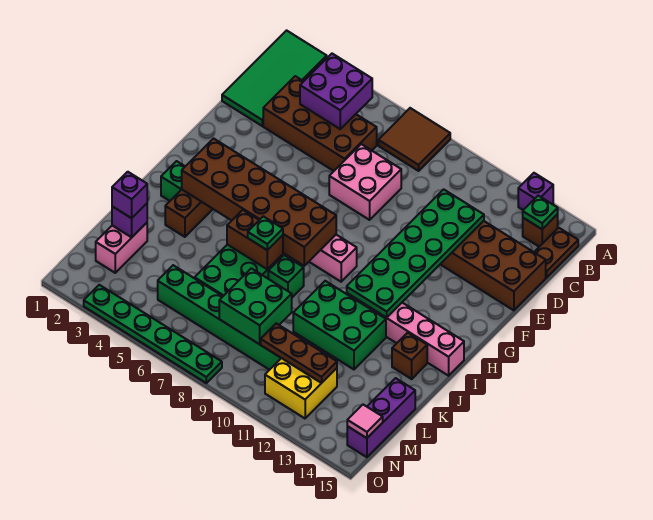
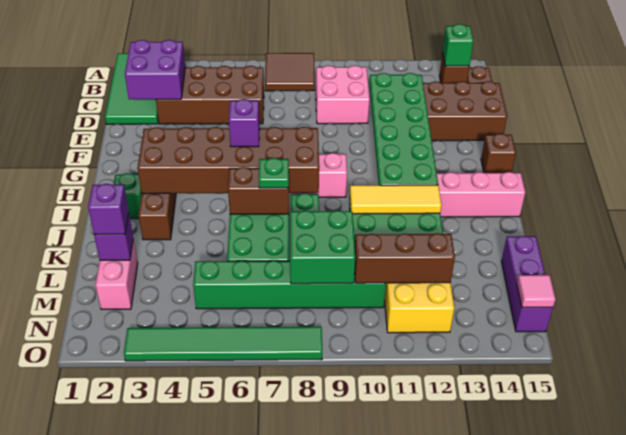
purple brick A13 level 1 -> purple brick H6 level 3
purple brick B4:C5 level 2 -> purple brick C2:D3 level 2
green plate B14 level 2 -> green brick B14 level 2
pink brick D7:E8 level 1 -> pink brick C9:D10 level 1
none -> yellow tile J10:J12 level 2
brown brick J14 level 1 -> brown brick G15 level 1
brown plate M10:M12 level 2 -> brown brick M10:M12 level 2
green plate O3:O8 level 1 -> green tile O3:O8 level 1

